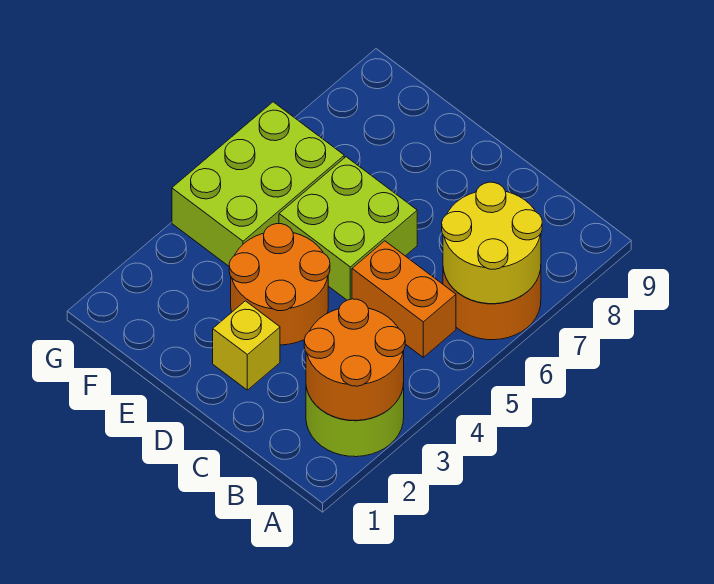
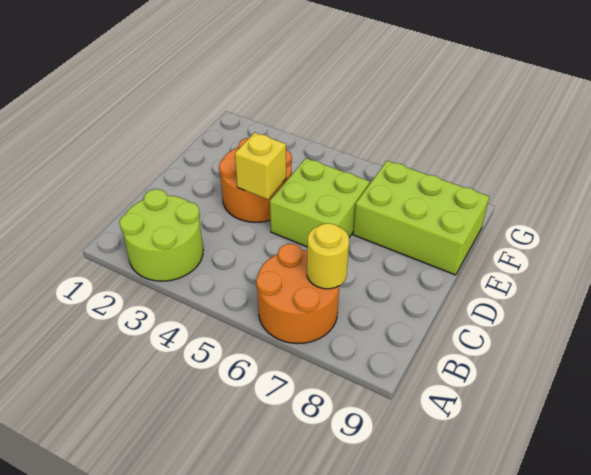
orange round brick A2:B3 level 2 -> none
yellow round brick A6:B7 level 2 -> yellow round brick B7 level 2
orange brick B5:C5 level 1 -> none
yellow brick D2 level 1 -> yellow brick D4 level 2
lime brick F4:G6 level 1 -> lime brick E7:F9 level 1

